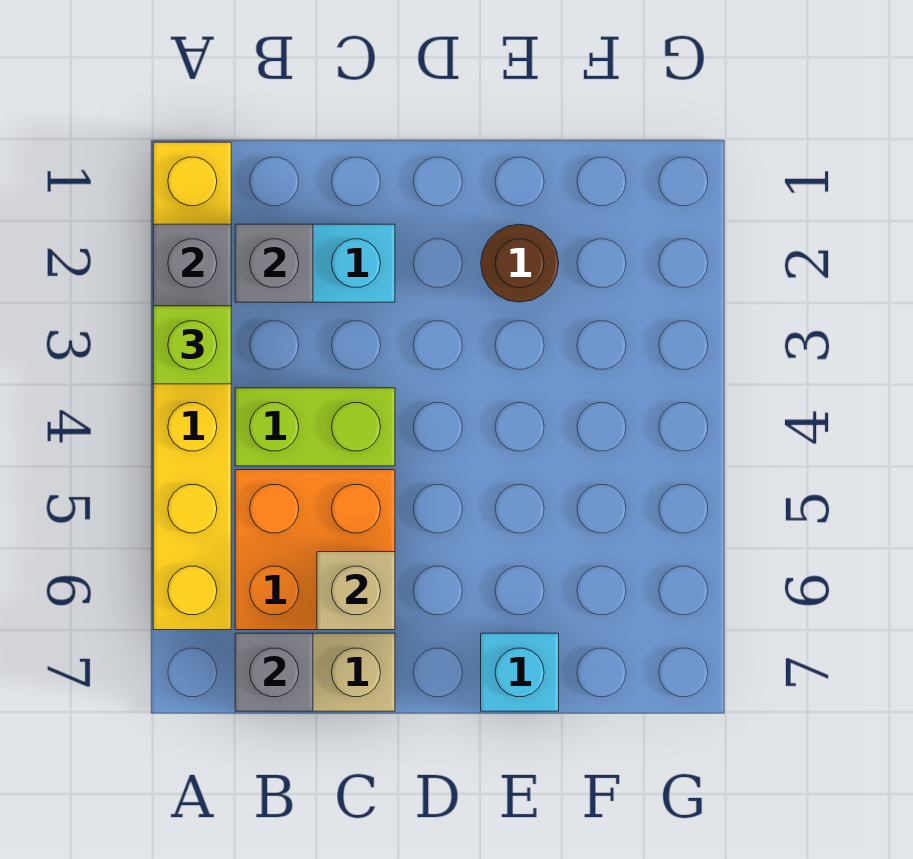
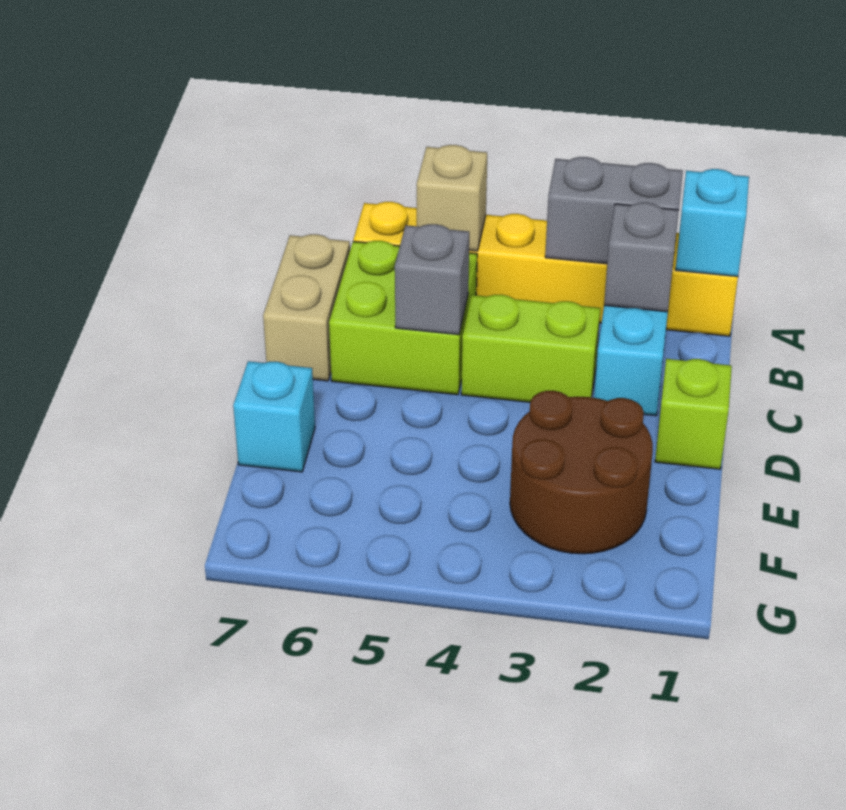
none -> cyan brick A1 level 2
lime brick A3 level 3 -> lime brick D1 level 1
lime brick B4:C4 level 1 -> lime brick C3:C4 level 1
orange brick B5:C6 level 1 -> lime brick B5:C6 level 1
grey brick B7 level 2 -> grey brick C5 level 2
tan brick C6 level 2 -> tan brick A5 level 2
brown round brick E2 level 1 -> brown round brick E2:F3 level 1

